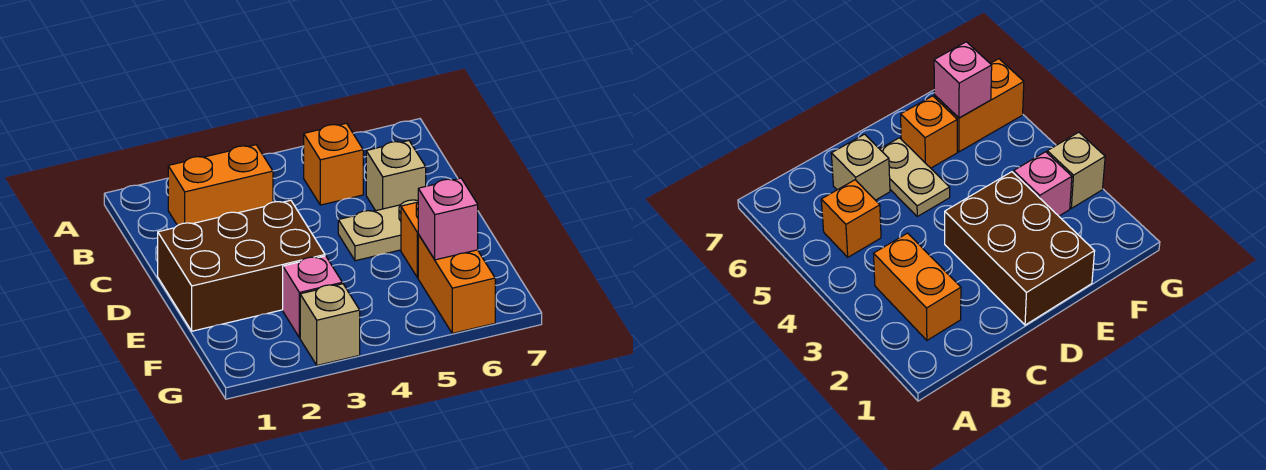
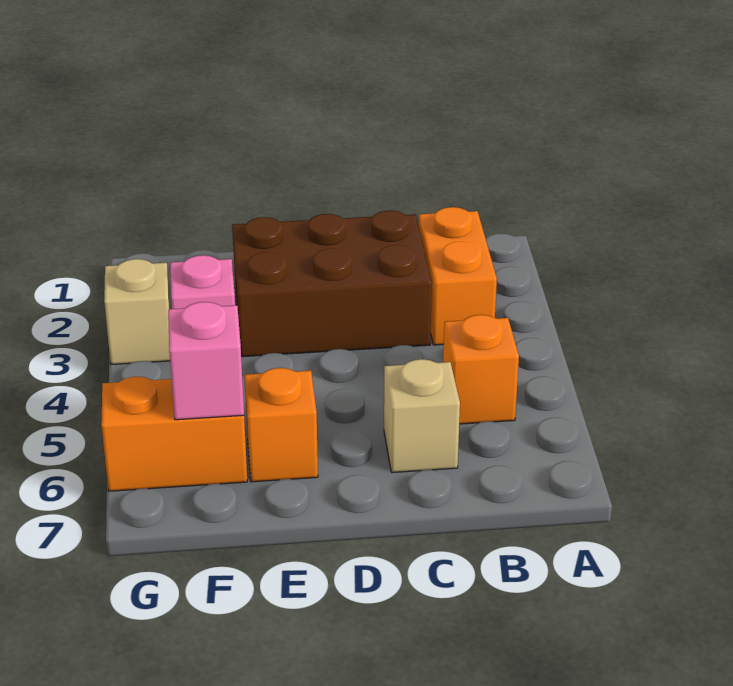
brown brick D1:E3 level 1 -> brown brick C2:E3 level 1
tan plate D5:D6 level 1 -> none

